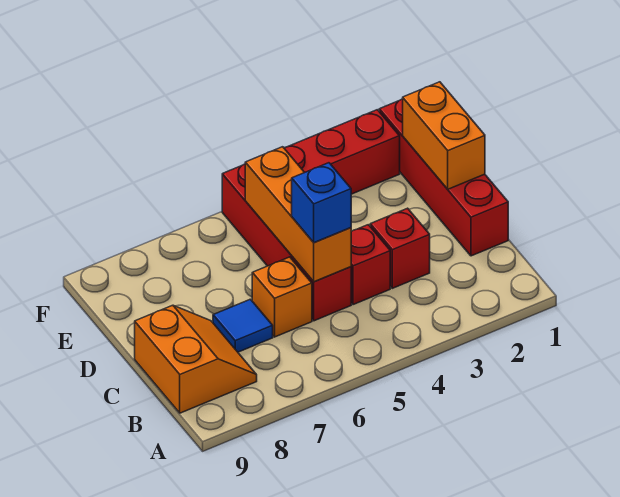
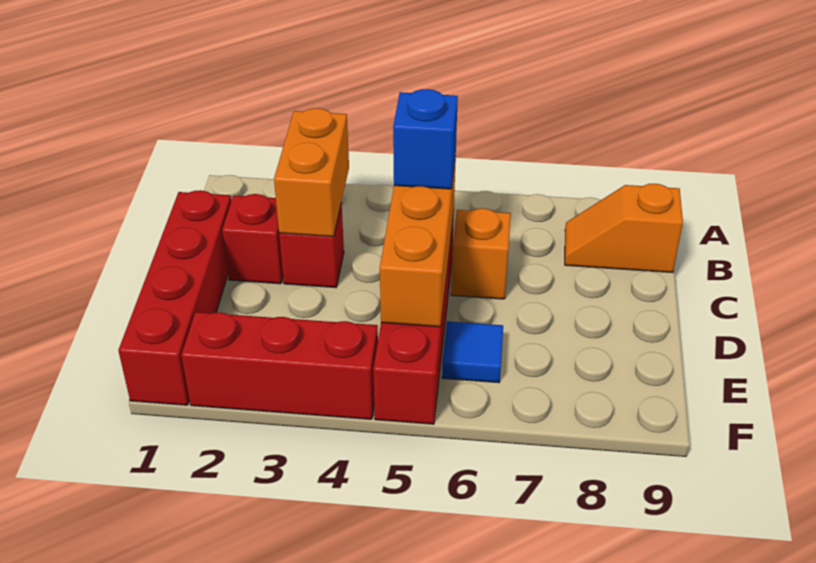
orange slope B8:C9 level 1 top 9 -> orange slope B8:B9 level 1 top 9
red brick C4 level 1 -> red brick C2 level 1
blue tile C7 level 1 -> blue tile E6 level 1
orange brick D1:E1 level 2 -> orange brick B3:C3 level 2

